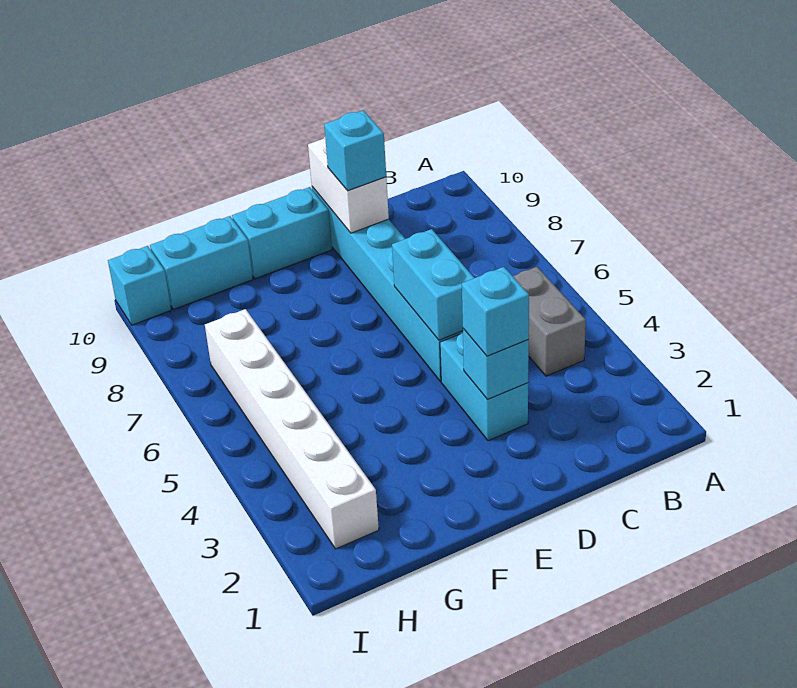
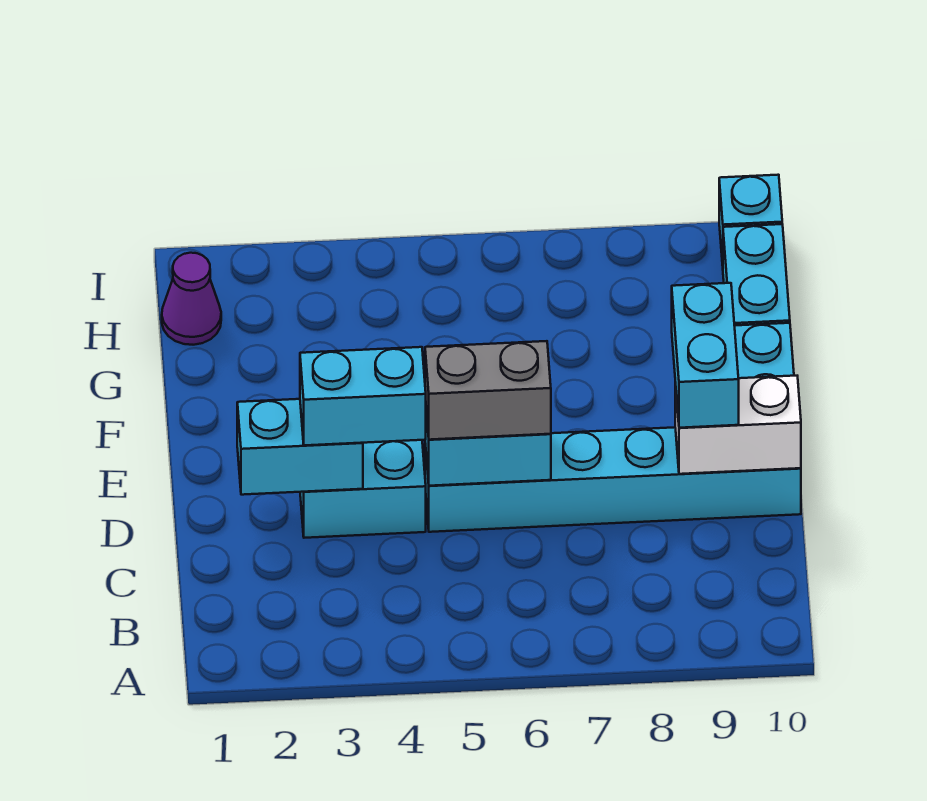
grey brick B4:B5 level 1 -> grey brick D5:D6 level 3
cyan brick D3 level 2 -> cyan brick D2:D3 level 2
cyan brick D3 level 3 -> cyan brick D3:D4 level 3
cyan brick D9 level 3 -> cyan brick D9:E9 level 3
none -> purple cone H1 level 1
white brick H2:H7 level 1 -> none

